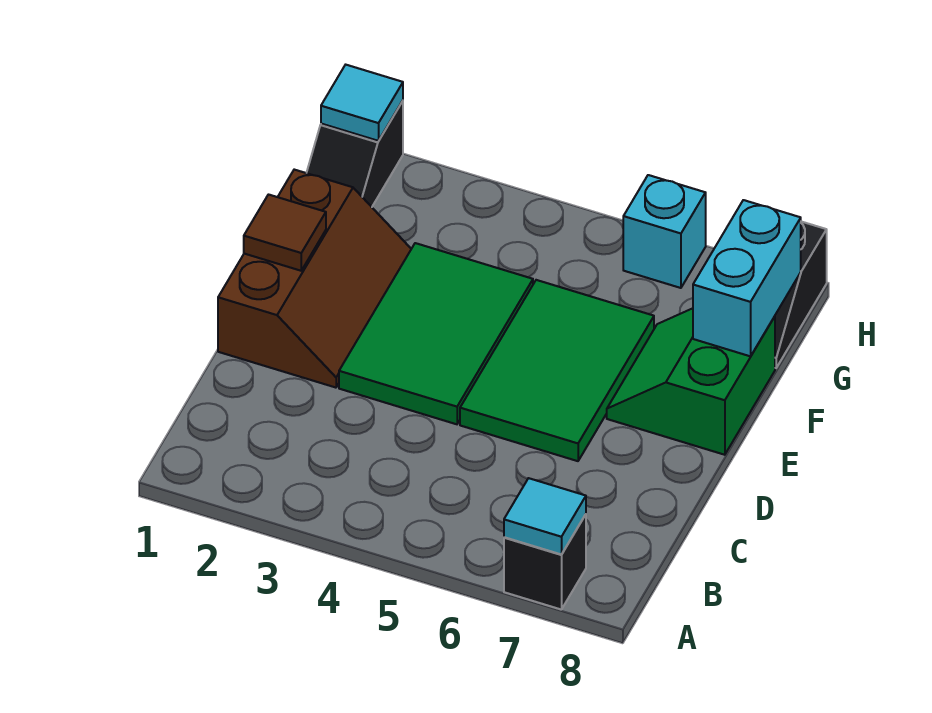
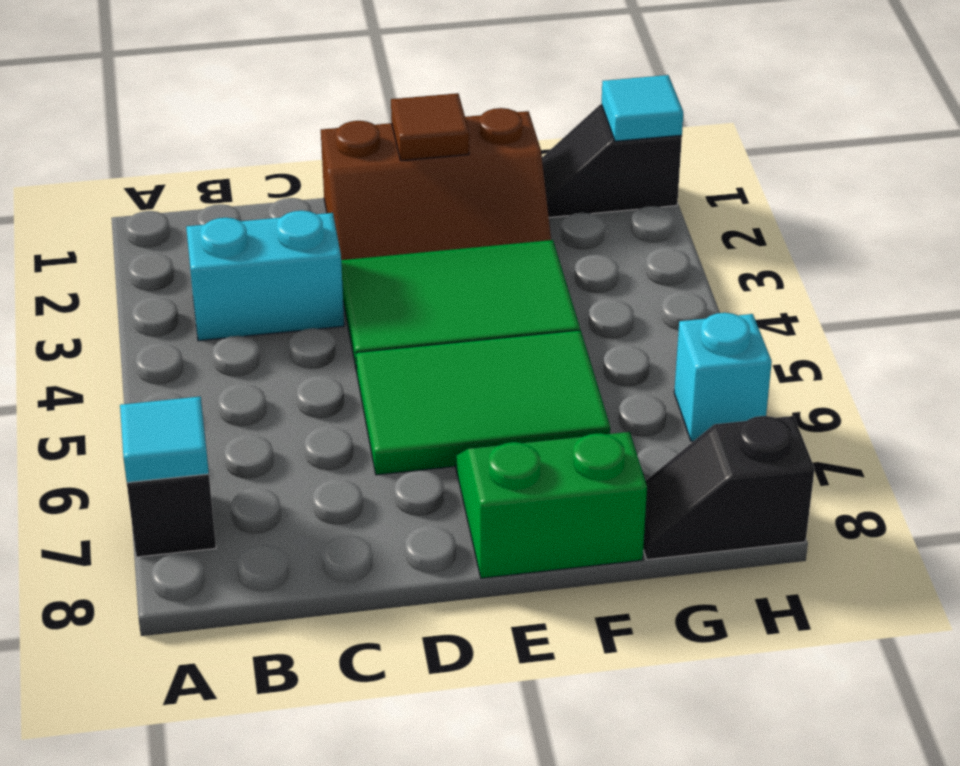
cyan brick F8:G8 level 2 -> cyan brick B3:C3 level 1

